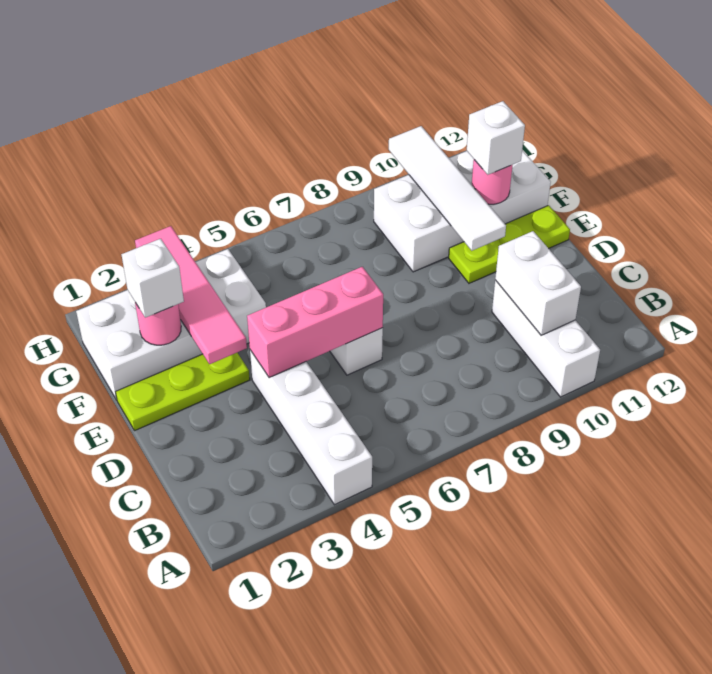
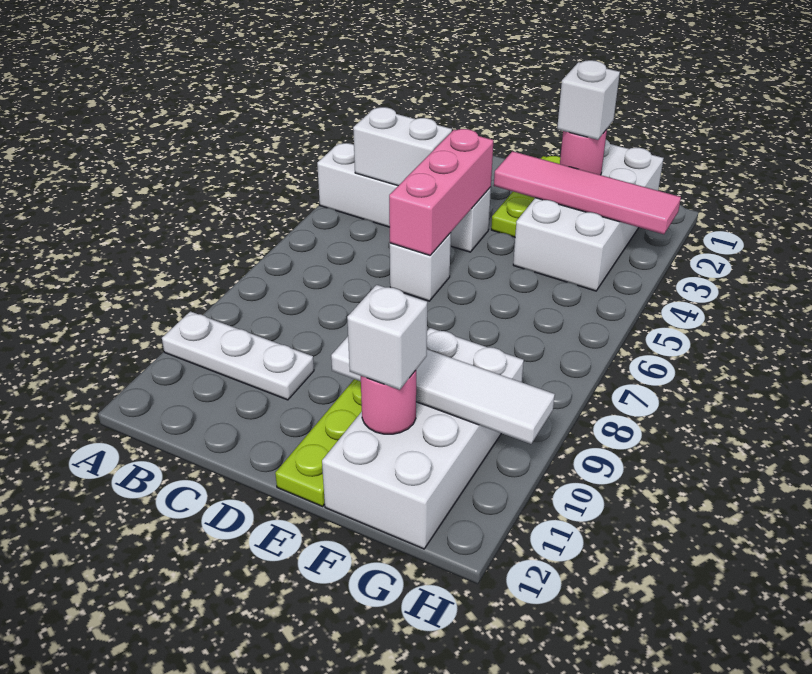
white brick A10:C10 level 1 -> white plate A10:C10 level 1
white brick B10:C10 level 2 -> white brick B4:C4 level 2

